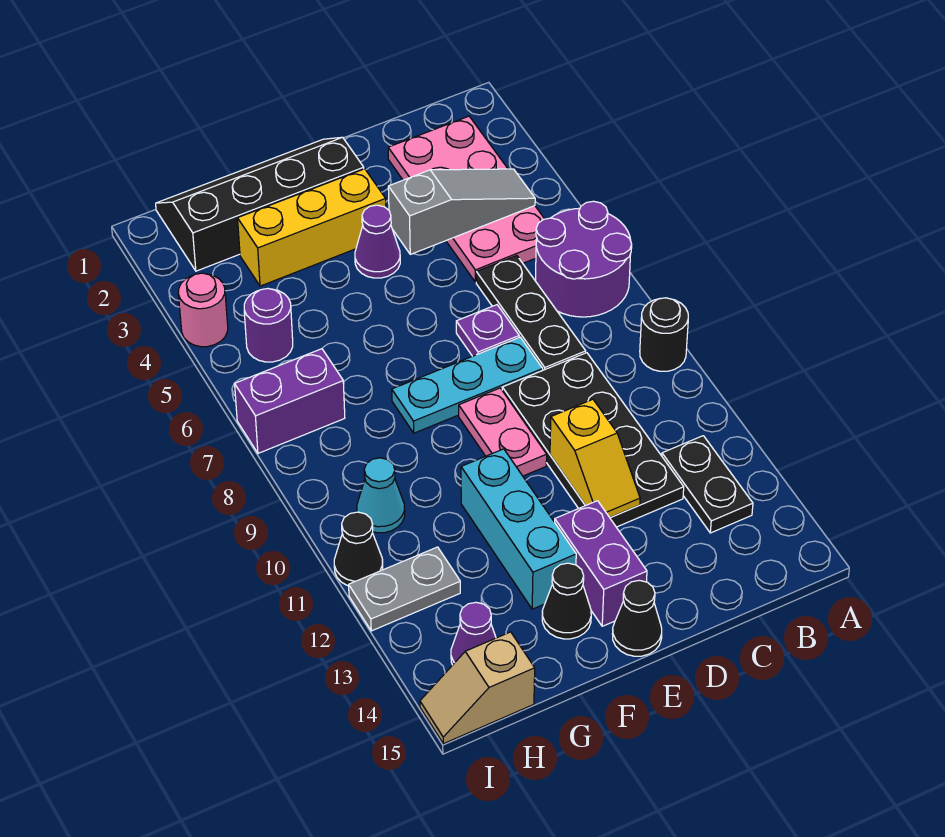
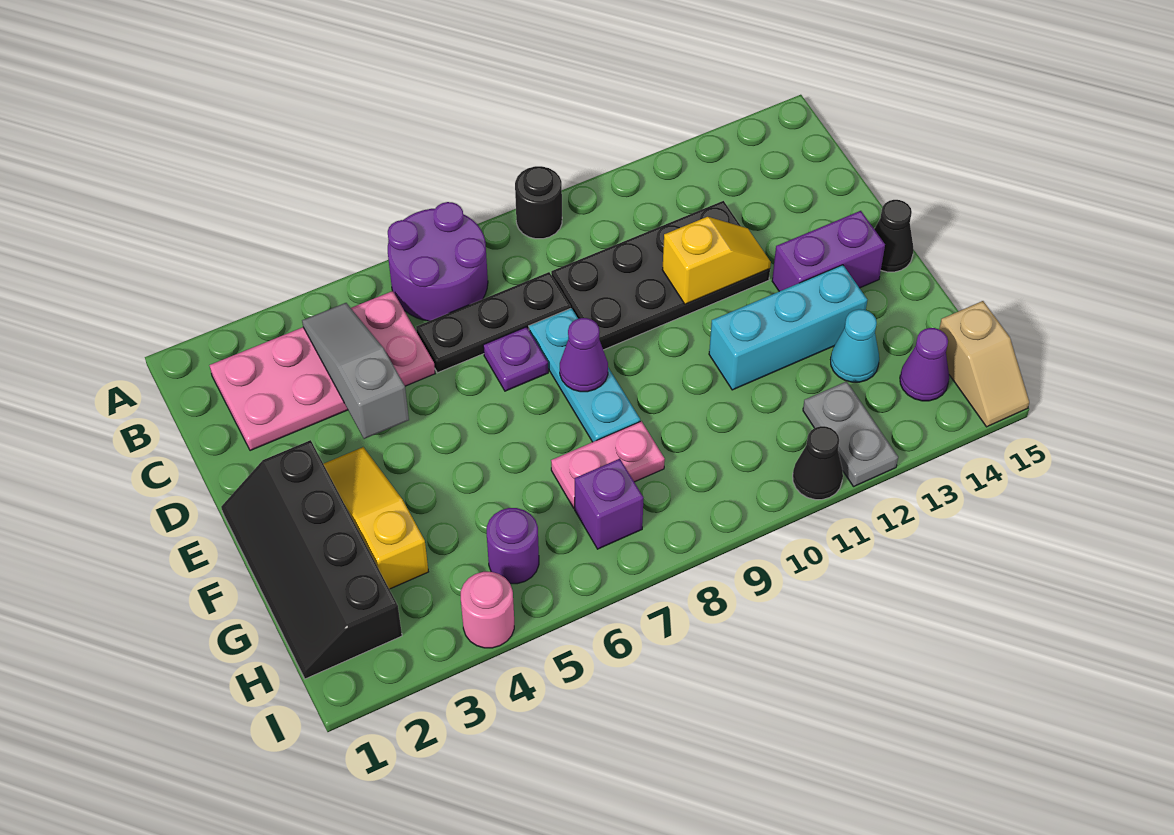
black plate B12:B13 level 1 -> none
yellow brick E3:G3 level 1 -> yellow slope E3:G3 level 1 top G
purple cone E4 level 1 -> purple cone E8 level 2
pink plate E9:E10 level 1 -> pink plate G7:G8 level 1
black cone F14 level 1 -> none
purple brick H7:I7 level 1 -> purple brick H7 level 1
cyan cone H10 level 1 -> cyan cone G13 level 1

